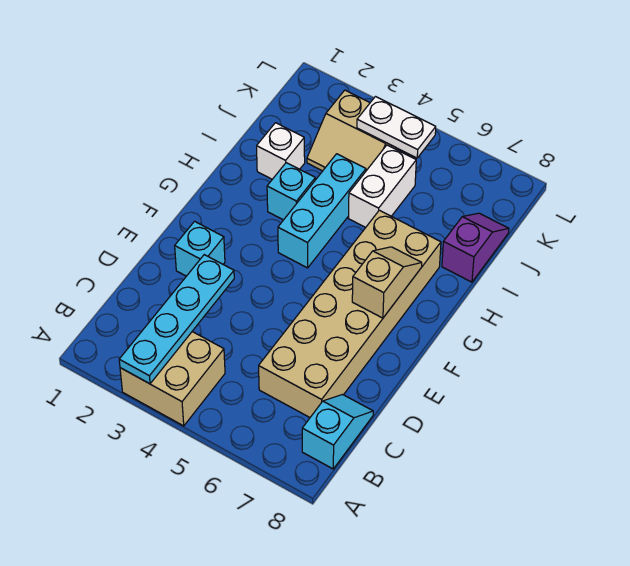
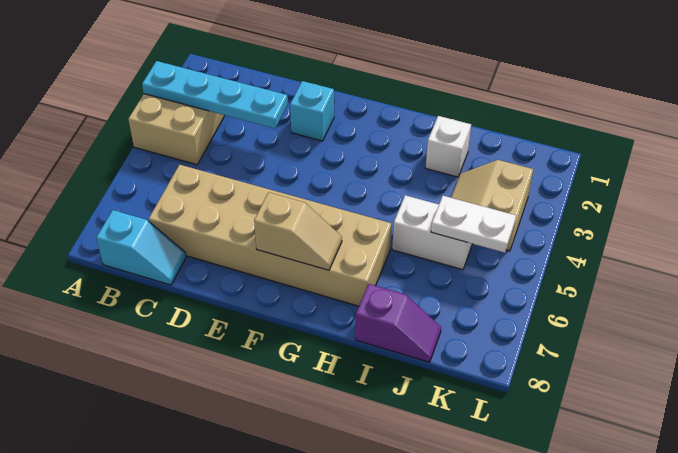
cyan brick G4:I4 level 1 -> none
cyan brick H3 level 1 -> none
white plate K4:K5 level 2 -> white plate J5:K5 level 2

